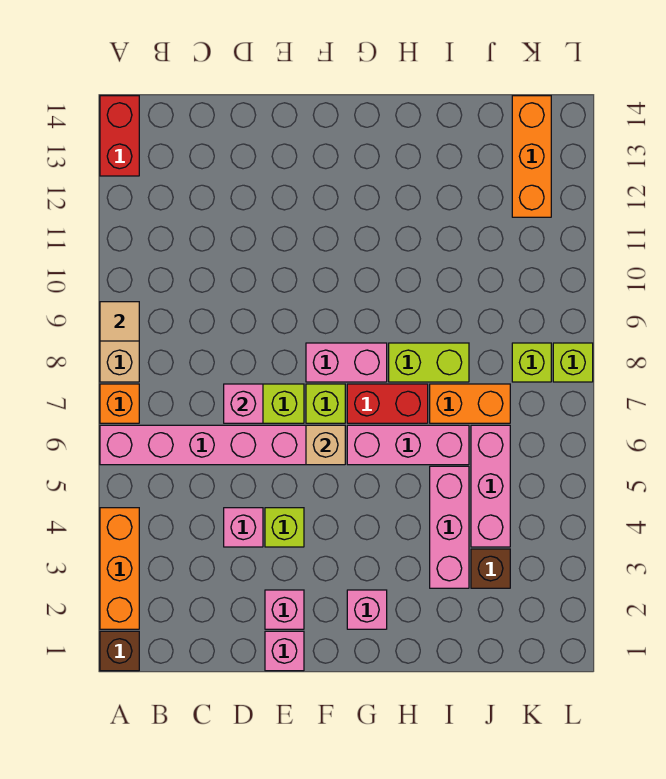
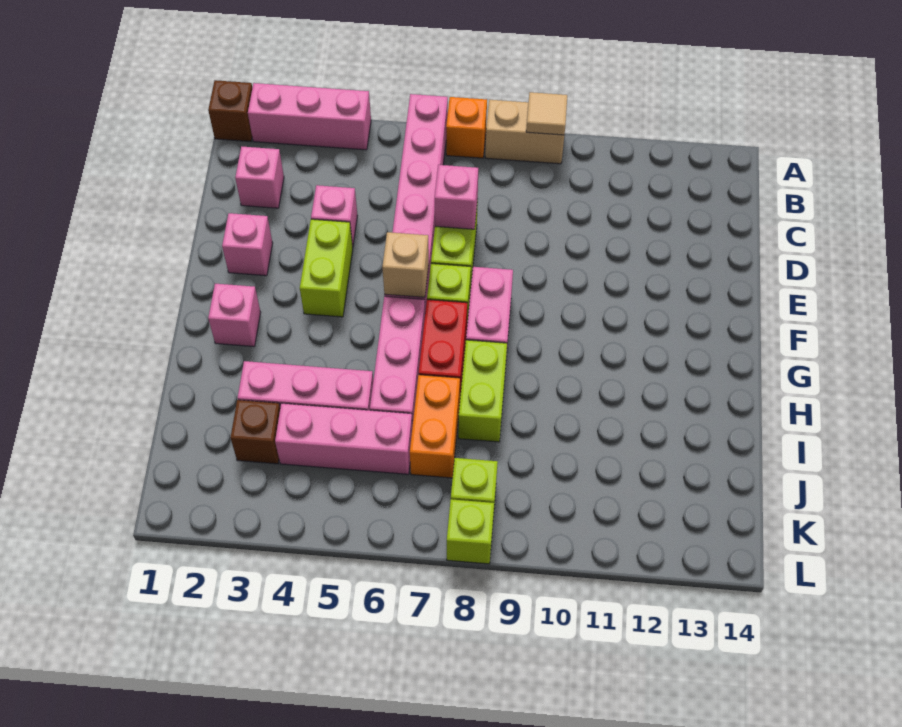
orange brick A2:A4 level 1 -> pink brick A2:A4 level 1
red brick A13:A14 level 1 -> none
pink brick E1 level 1 -> pink brick C2 level 1
lime brick E4 level 1 -> lime brick E4:F4 level 1
orange brick K12:K14 level 1 -> none

